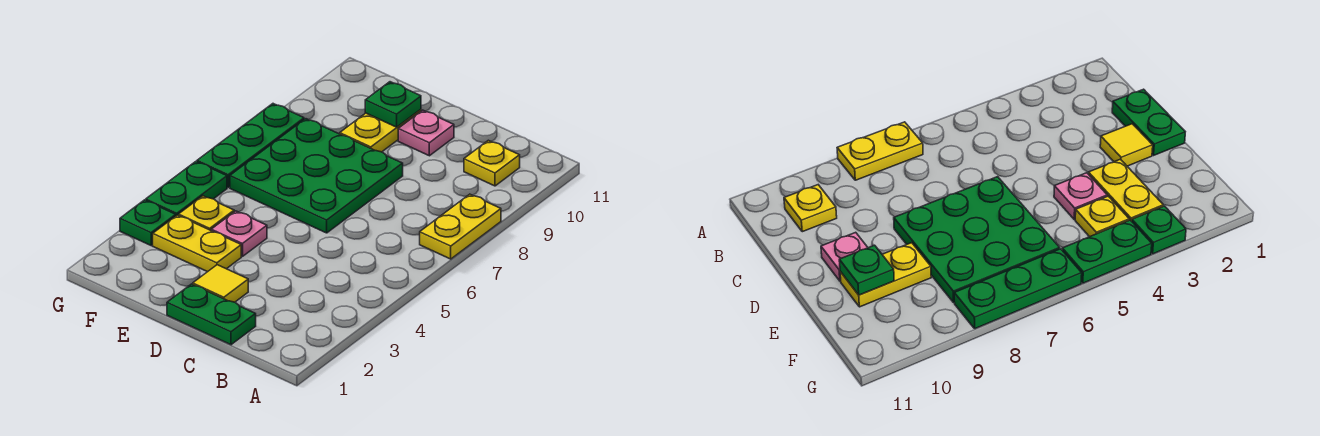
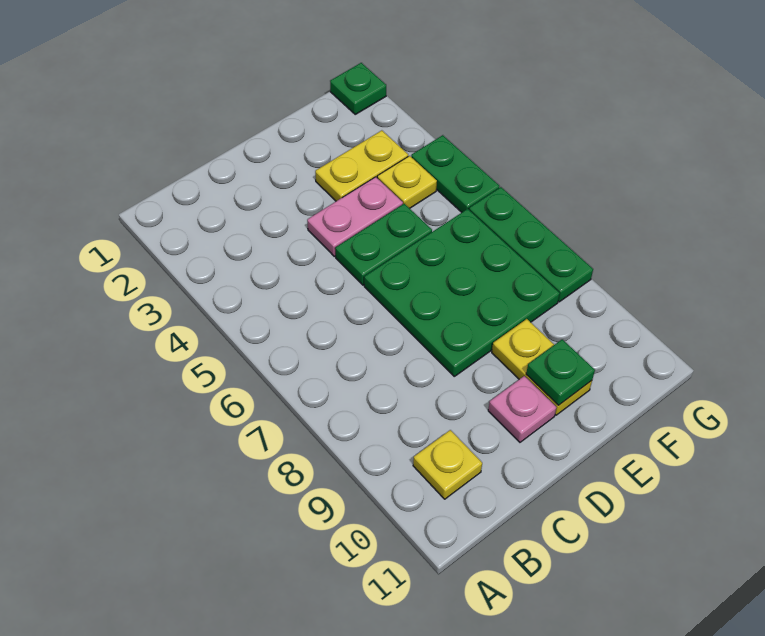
yellow plate A7:A8 level 1 -> none
green plate C1:D1 level 1 -> green plate D5:E5 level 1
yellow tile D2 level 1 -> none
pink plate E4 level 1 -> pink plate D4:E4 level 1
green plate G3 level 1 -> green plate G1 level 1

